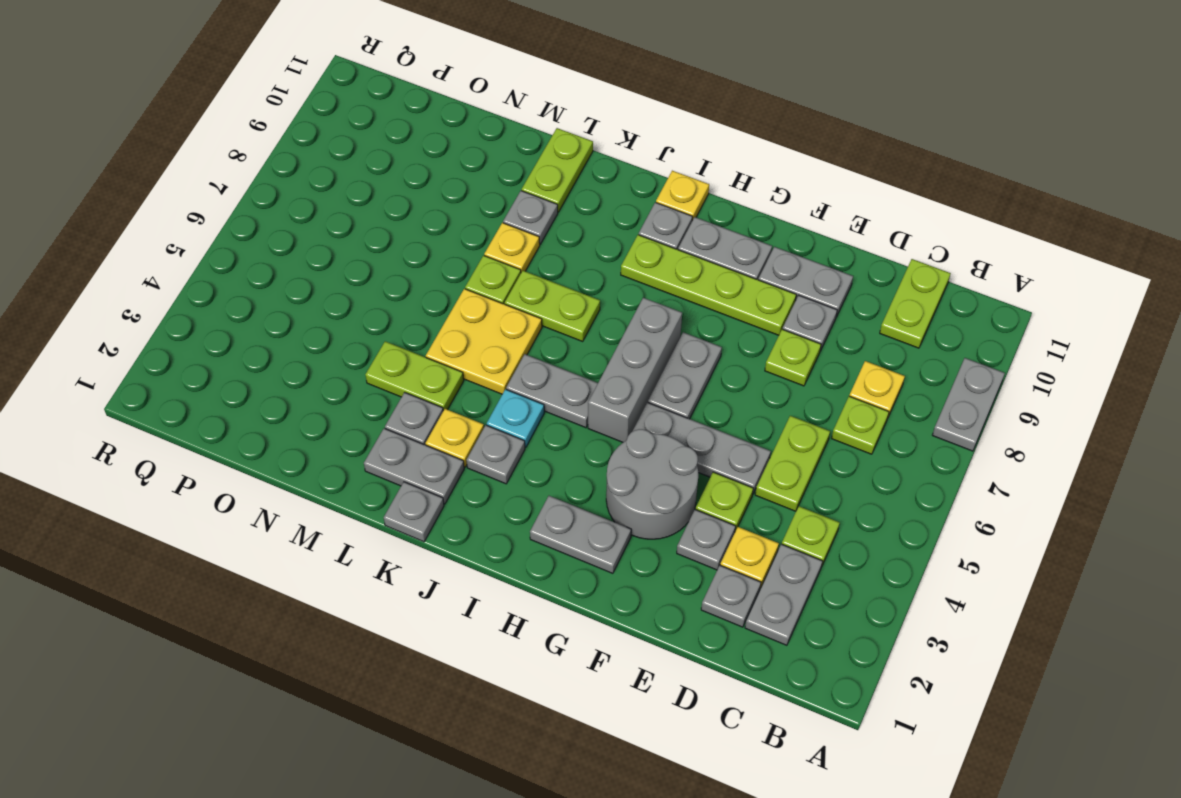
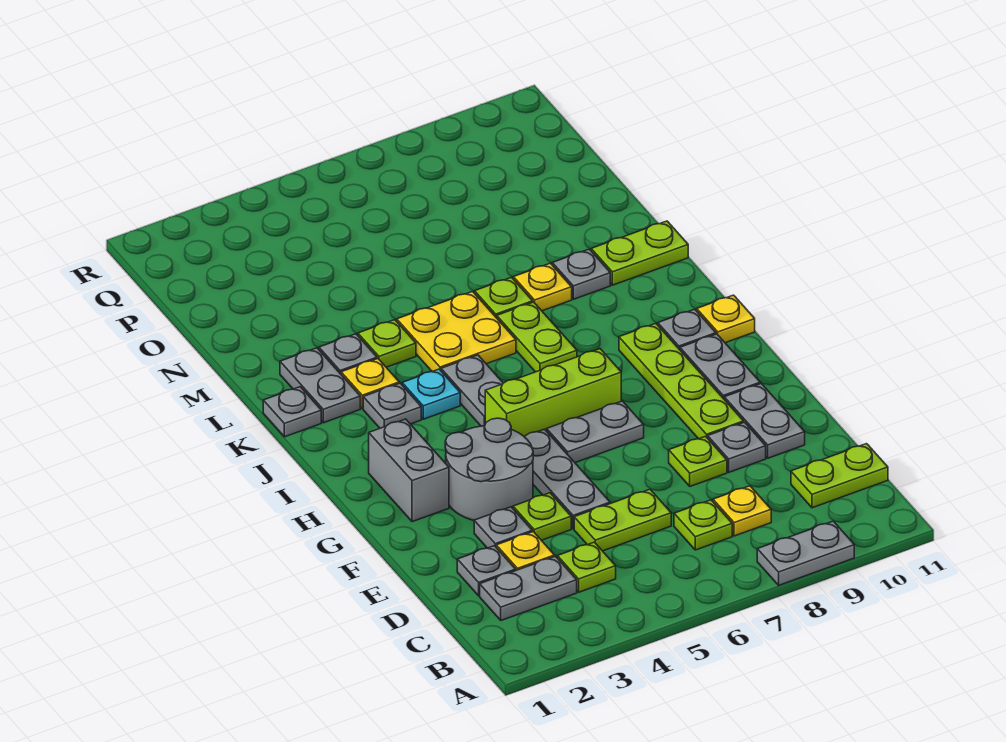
grey plate G2:H2 level 1 -> grey brick G2:H2 level 1
grey brick H5:H7 level 1 -> lime brick H5:H7 level 1
lime plate L4:M4 level 1 -> lime plate L4 level 1

